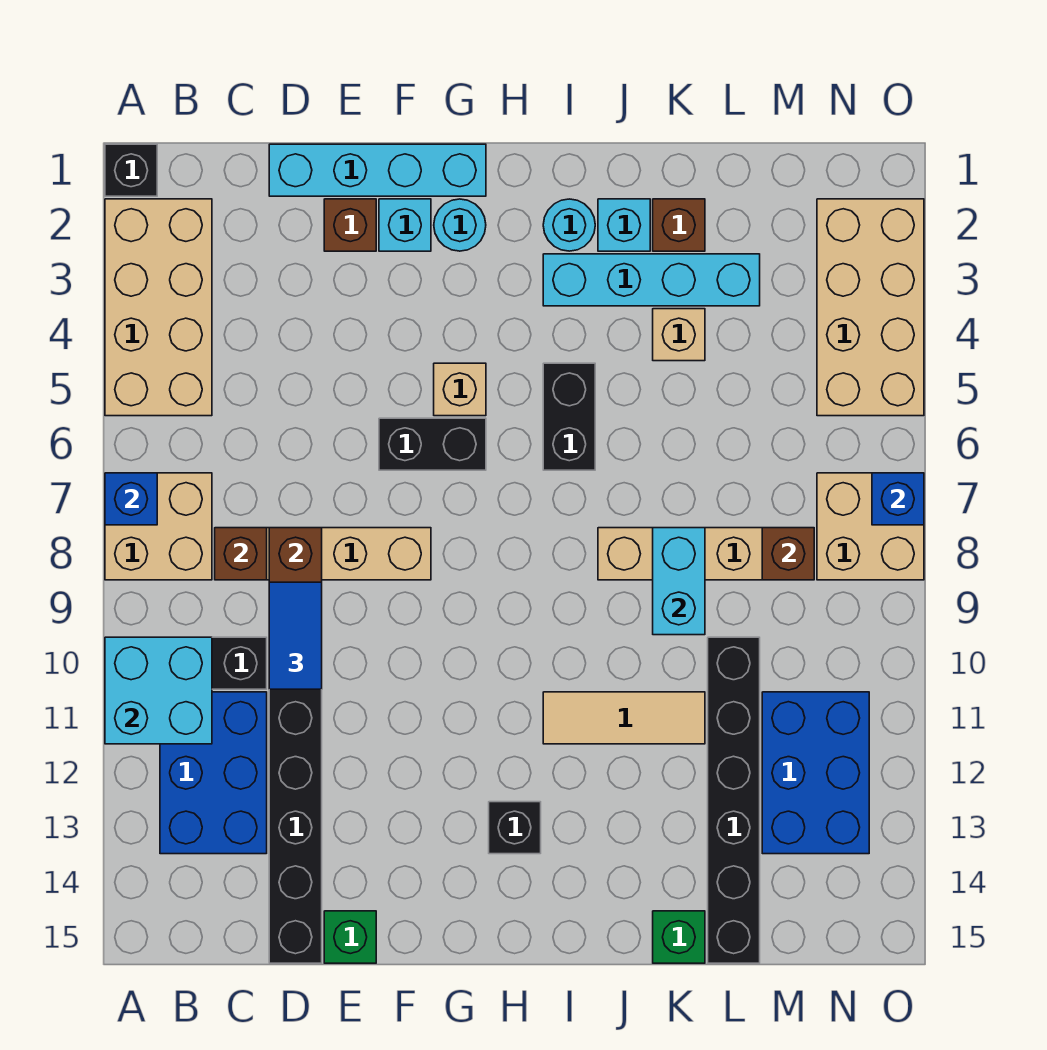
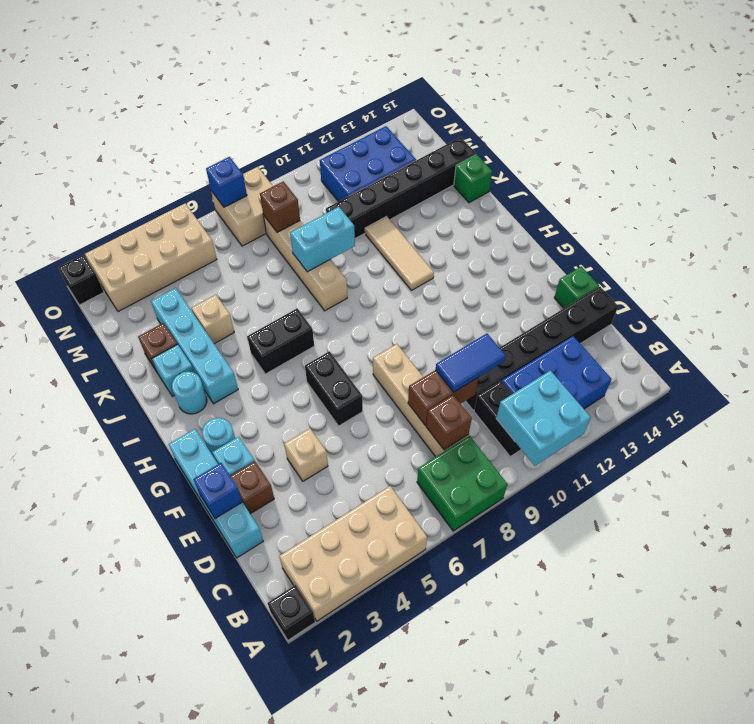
tan brick A7:B8 level 1 -> green brick A7:B8 level 1
blue brick A7 level 2 -> blue brick E1 level 2
tan brick G5 level 1 -> tan brick E4 level 1
black brick H13 level 1 -> black brick O1 level 1

